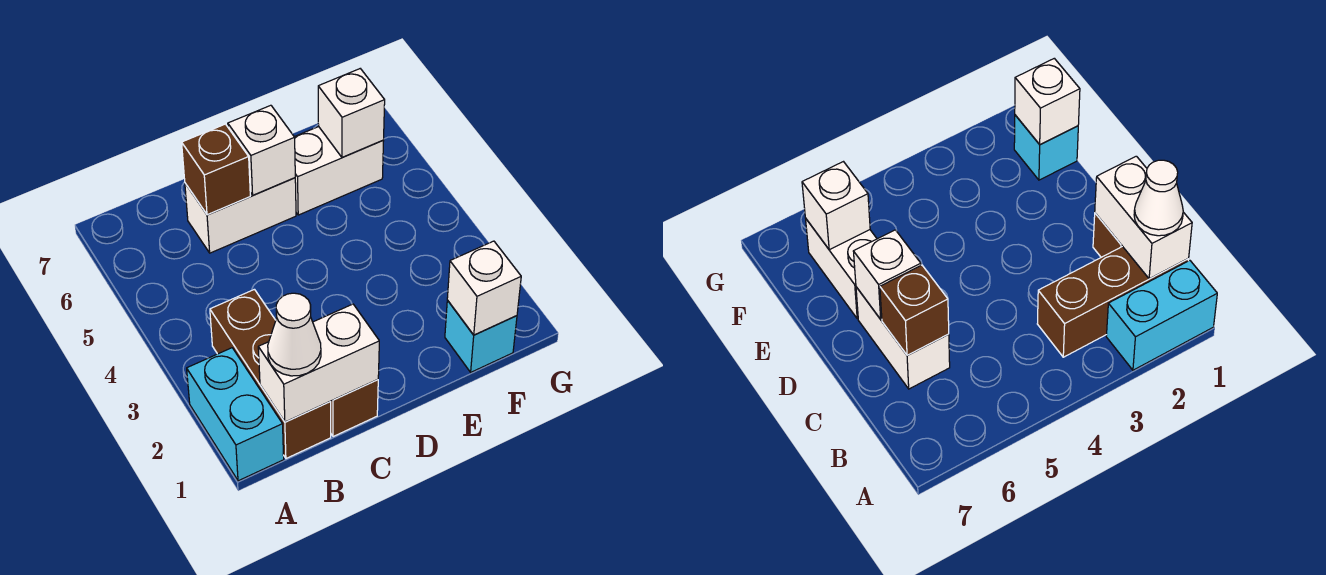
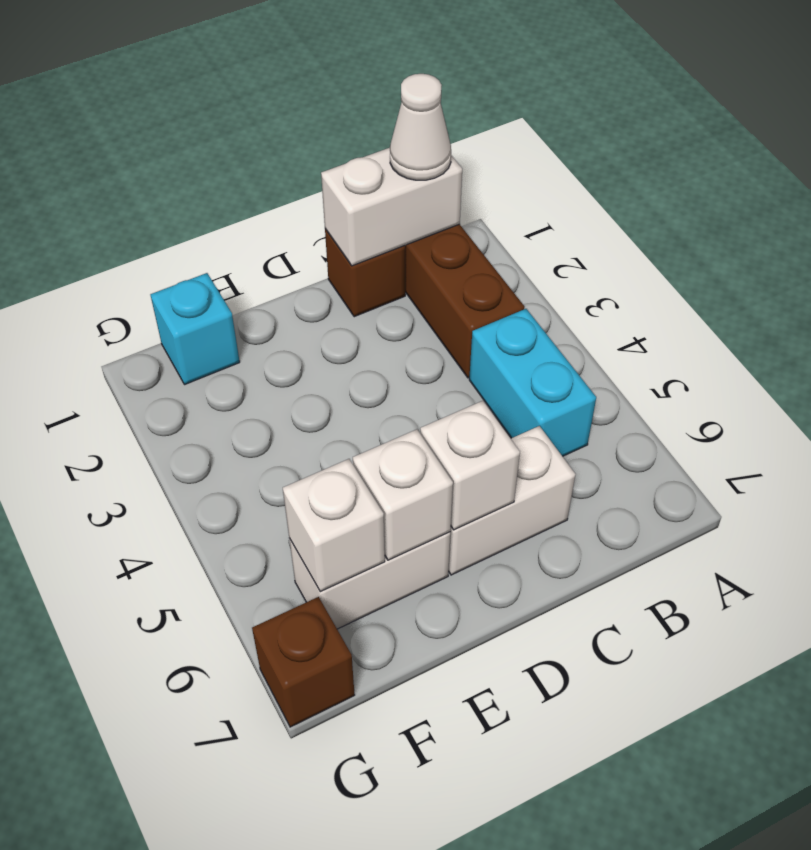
cyan brick A1:A2 level 1 -> cyan brick B4:B5 level 1
brown brick C6 level 2 -> brown brick G7 level 1
white brick F1 level 2 -> white brick E6 level 2

